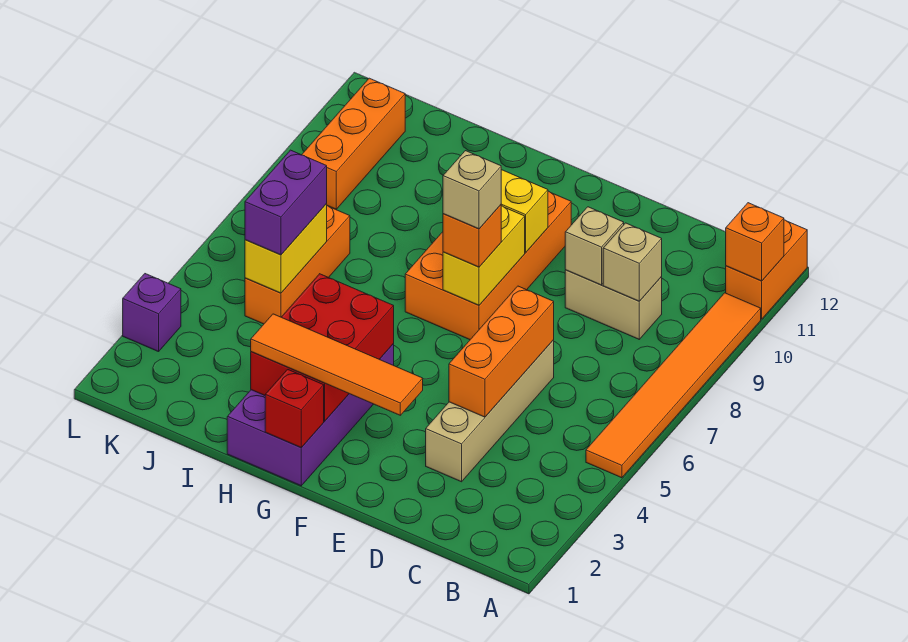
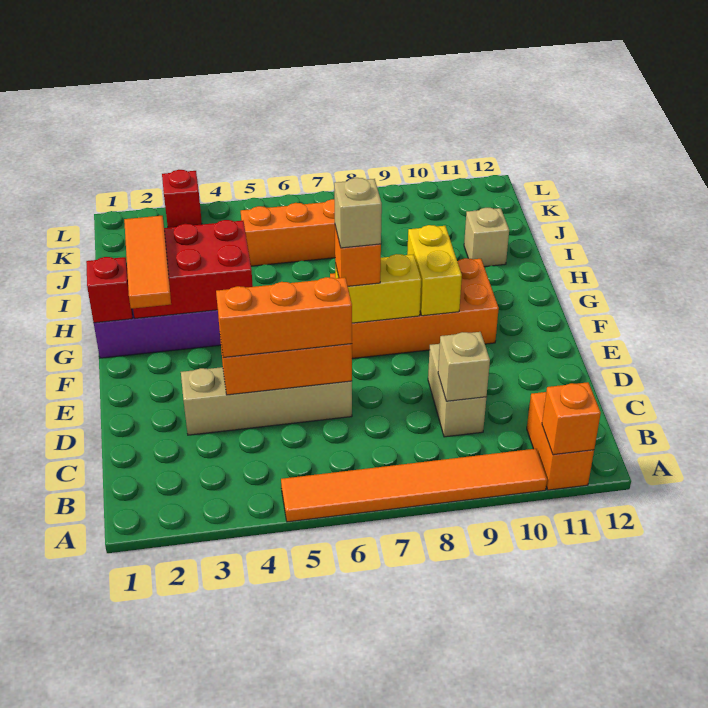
orange brick A11:A12 level 1 -> orange brick A11:B11 level 1
tan brick D9 level 2 -> tan brick I11 level 1
orange tile E2:H2 level 3 -> orange tile F2:H2 level 3
yellow brick J5:J6 level 2 -> none
purple brick J5:J6 level 3 -> none
orange brick K9:K11 level 1 -> orange brick D4:D6 level 3
purple brick L3 level 1 -> red brick L3 level 1

